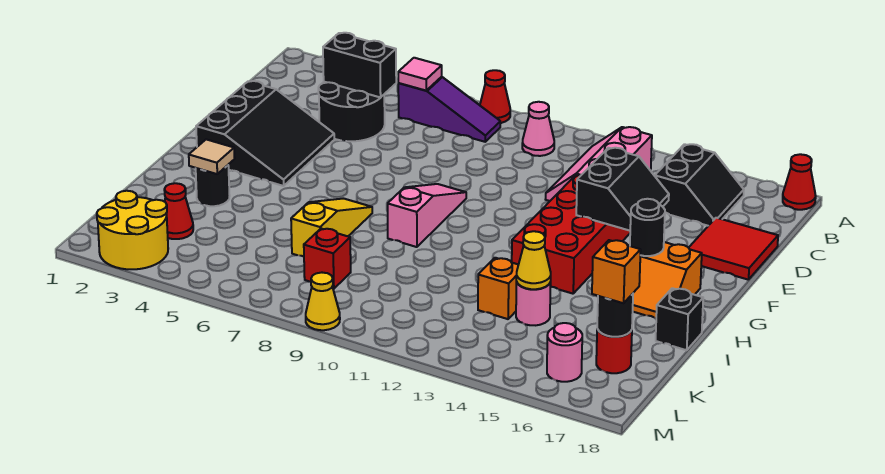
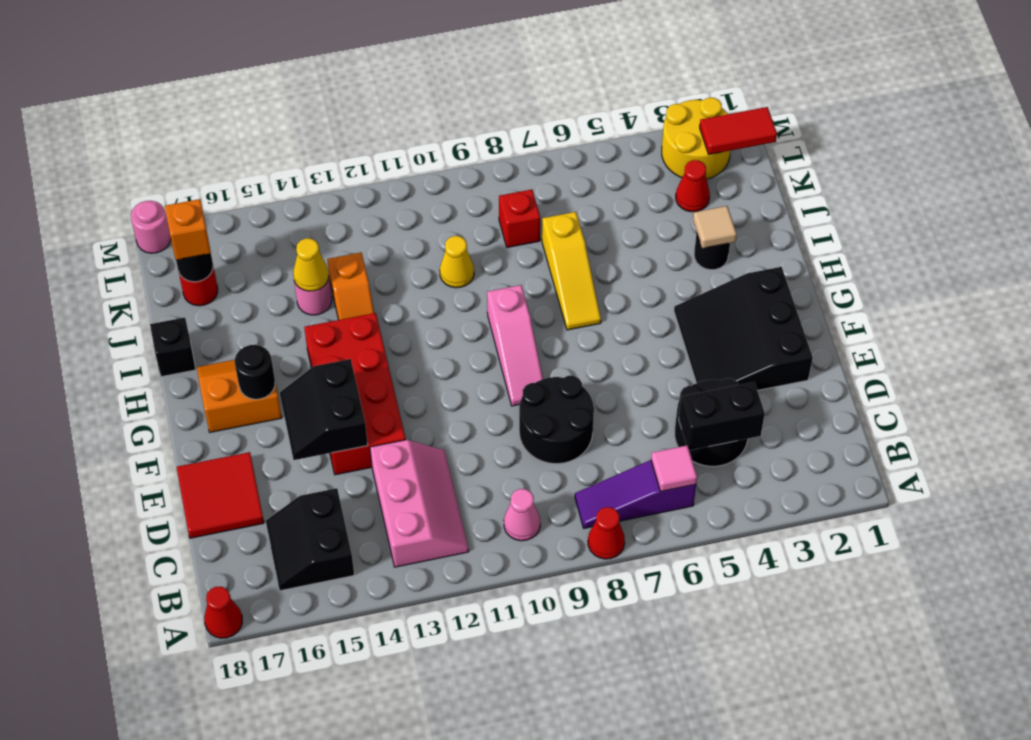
none -> black round brick D8:E9 level 1
none -> red tile L1:L2 level 2
pink round brick L16 level 1 -> pink round brick M18 level 1
yellow cone M9 level 1 -> yellow cone J10 level 1

